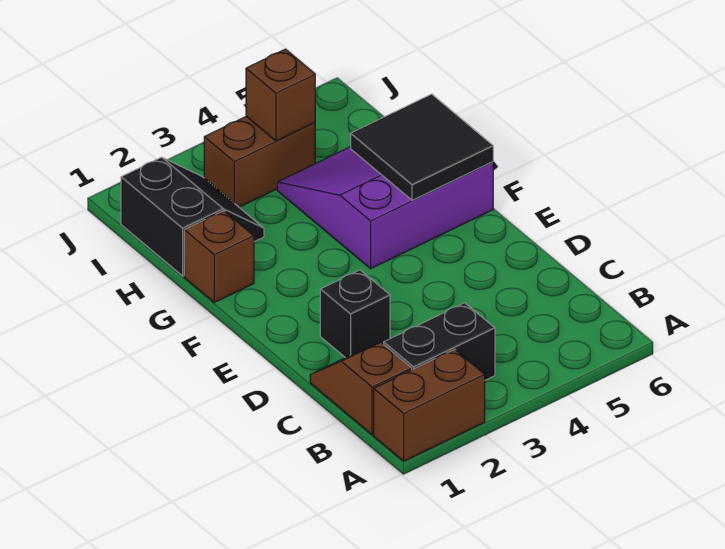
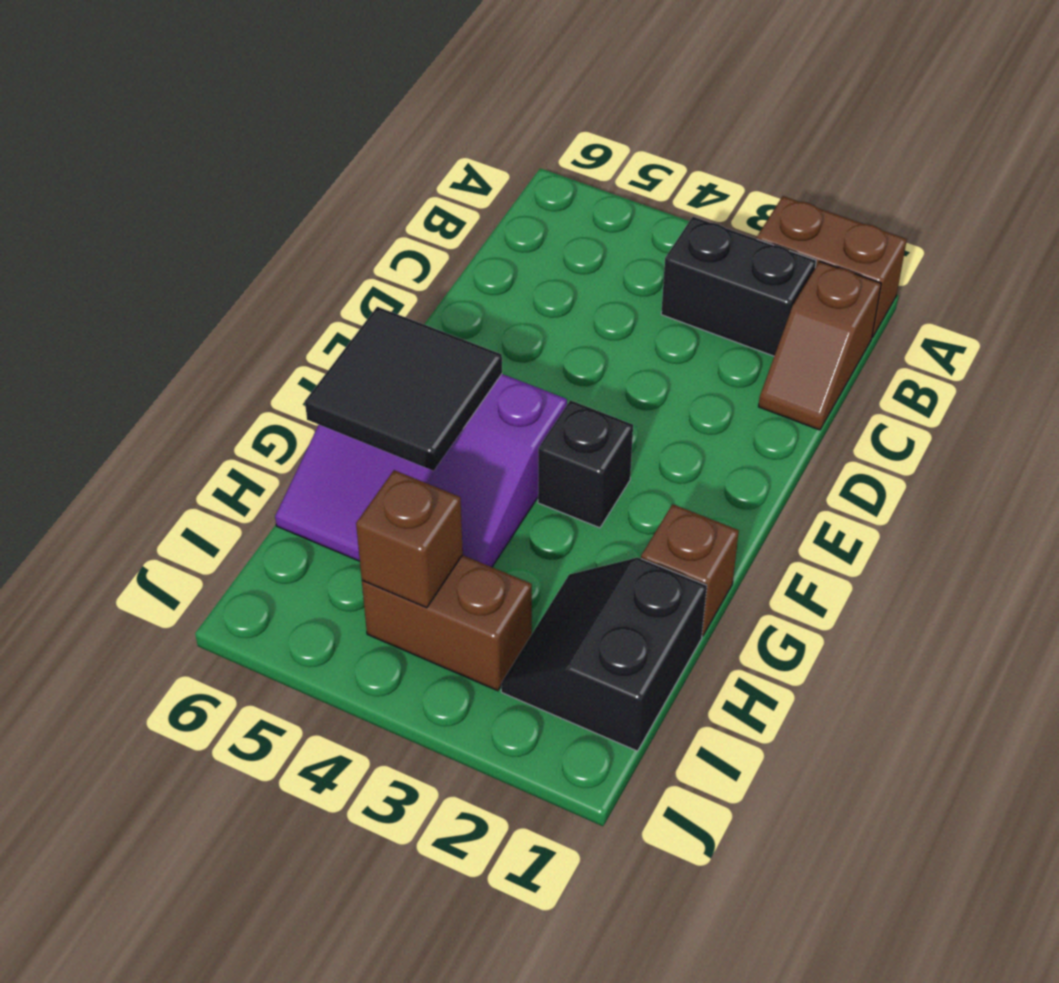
black brick D2 level 1 -> black brick F3 level 1

